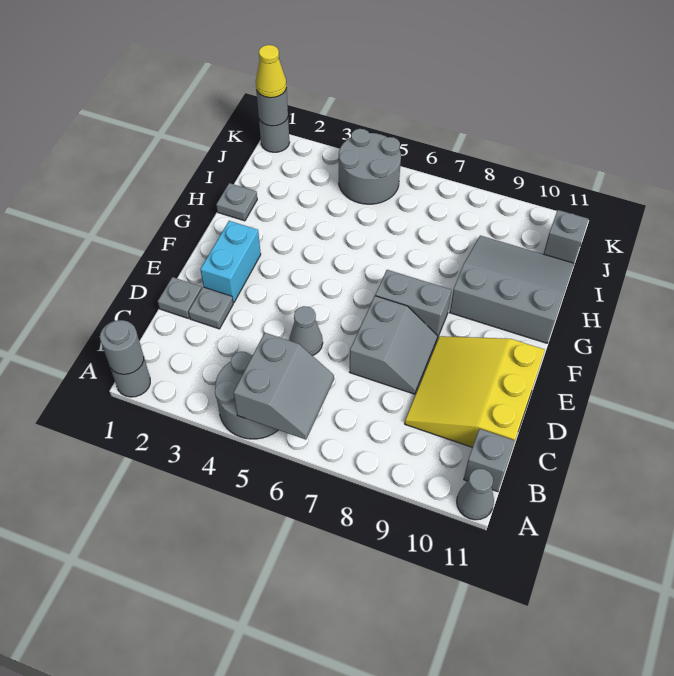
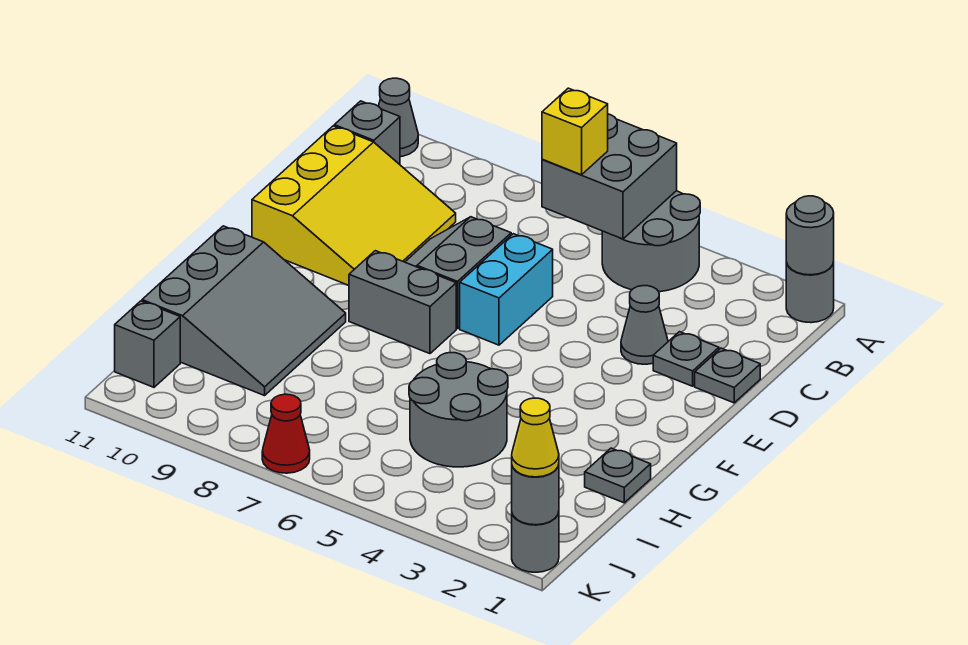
grey slope A5:B6 level 2 top 5 -> grey brick A5:B6 level 2
none -> yellow brick B6 level 3
grey cone D5 level 1 -> grey cone D3 level 1
cyan brick E2:F2 level 1 -> cyan brick D6:E6 level 1
grey slope G9:I11 level 1 top G -> grey slope G9:I11 level 1 top 11
grey round brick J4:K5 level 1 -> grey round brick H4:I5 level 1
none -> red cone K7 level 1

